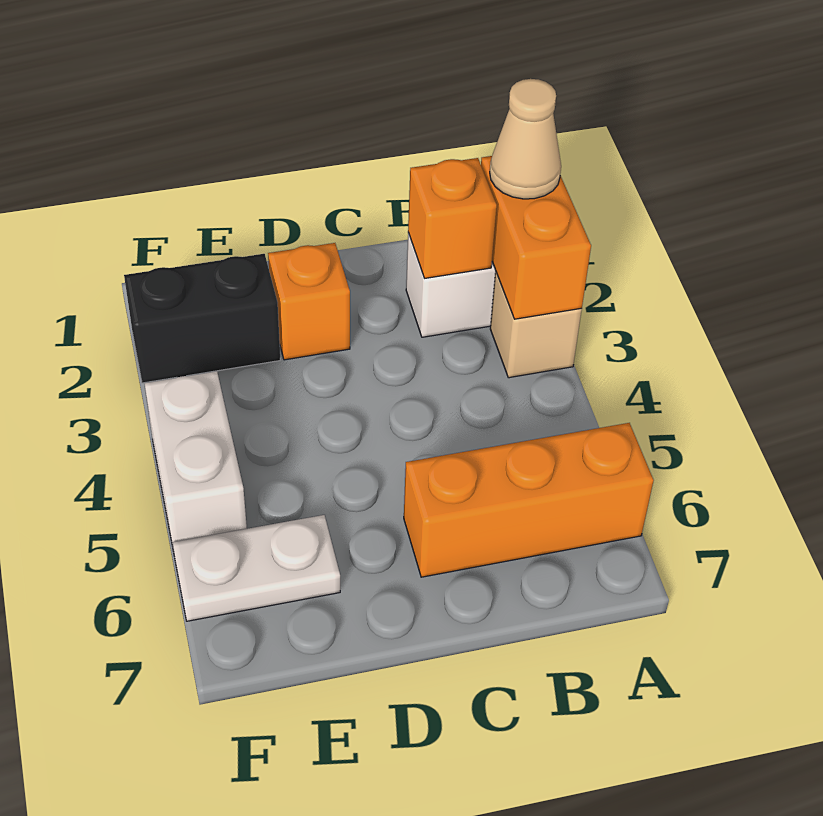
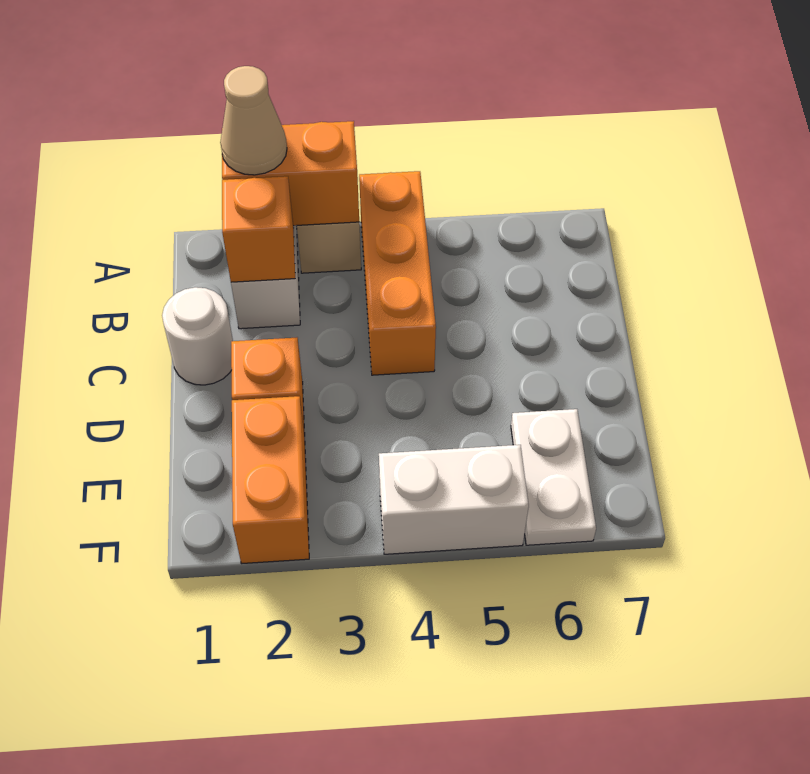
orange brick A6:C6 level 1 -> orange brick A4:C4 level 1
none -> white round brick C1 level 1
black brick E2:F2 level 1 -> orange brick E2:F2 level 1

